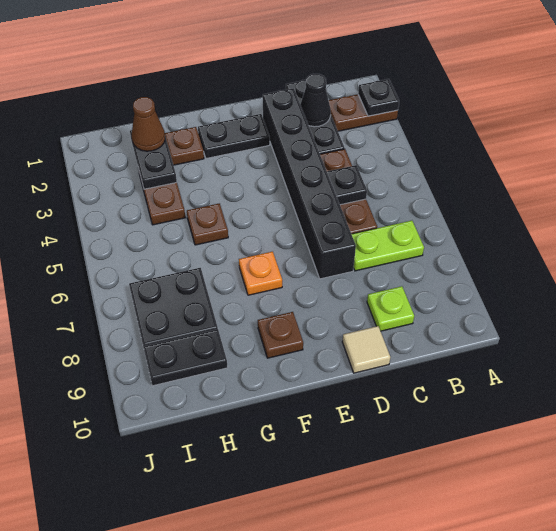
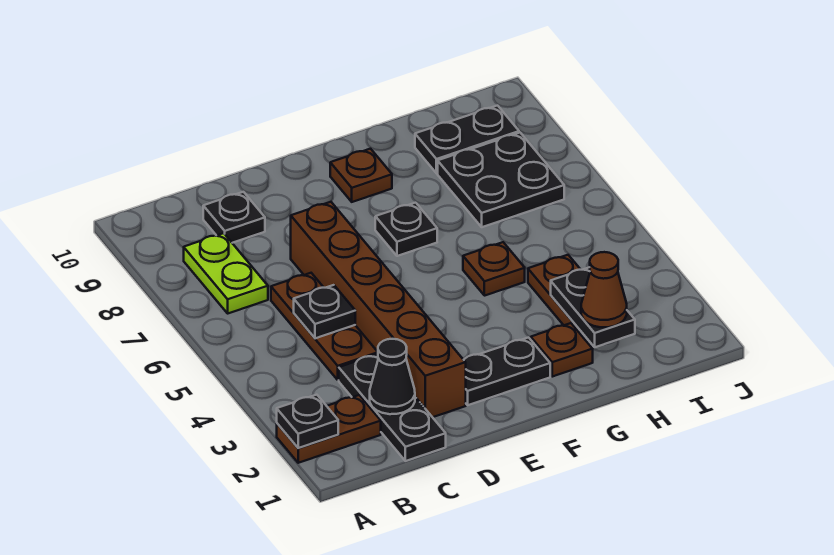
lime plate B7:C7 level 1 -> lime plate B7:B8 level 1
lime plate C9 level 1 -> black plate C9 level 1
black brick D2:D7 level 1 -> brown brick D2:D7 level 1
tan tile D10 level 1 -> none
orange plate F7 level 1 -> black plate F7 level 1

